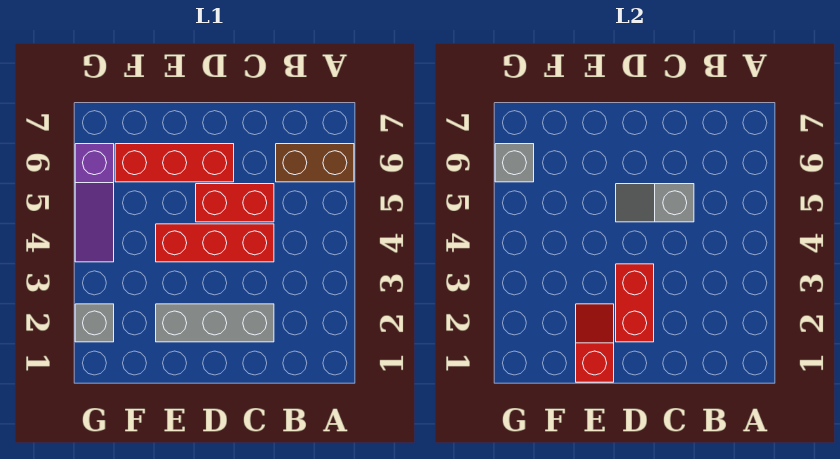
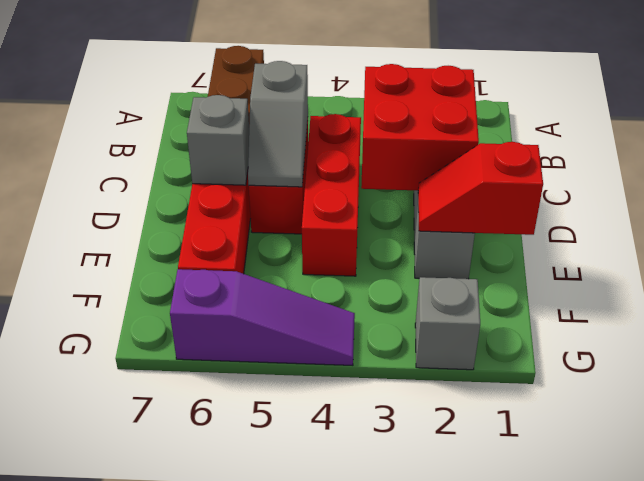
red brick D2:D3 level 2 -> red brick C2:D3 level 2
grey brick G6 level 2 -> grey brick D6 level 2

